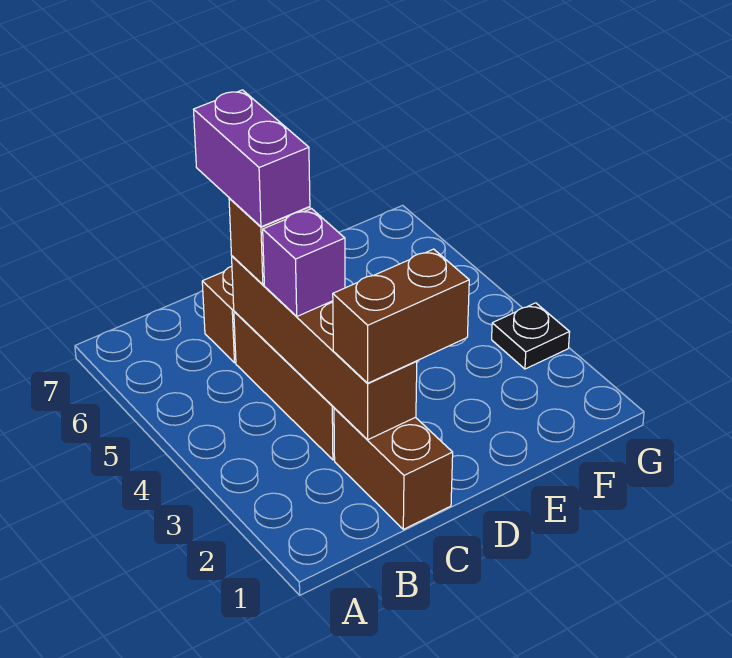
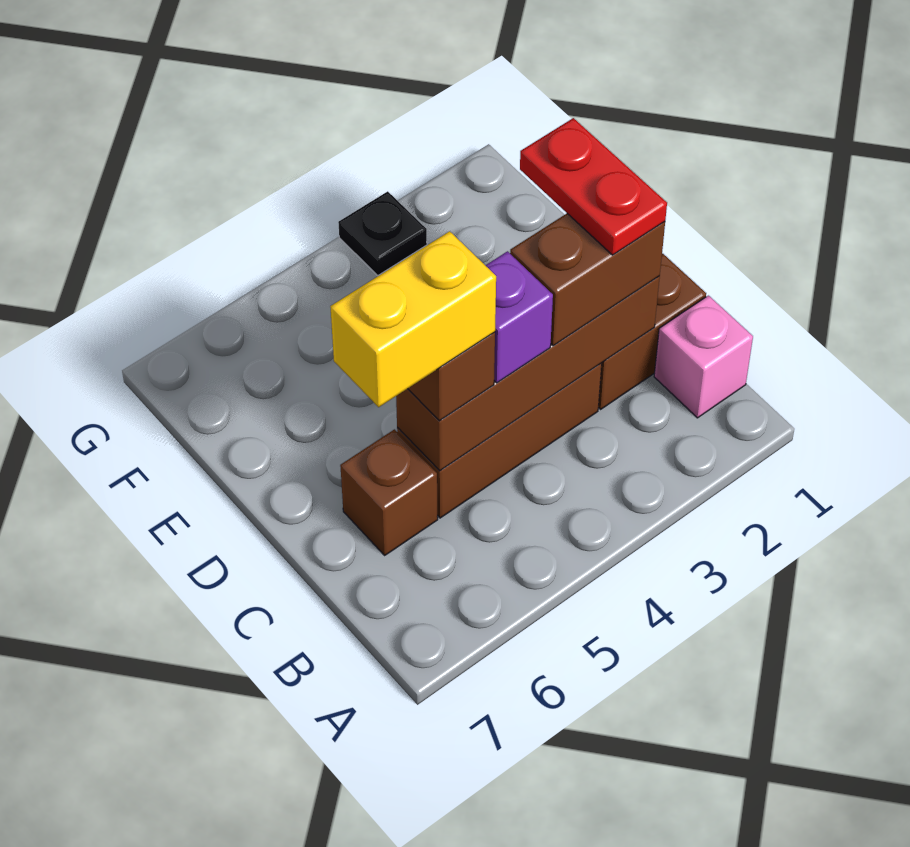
none -> pink brick B1 level 1
brown brick C2:D2 level 3 -> brown brick C2:C3 level 3
none -> red plate C2:D2 level 4
purple brick C5:C6 level 4 -> yellow brick C5:C6 level 4

